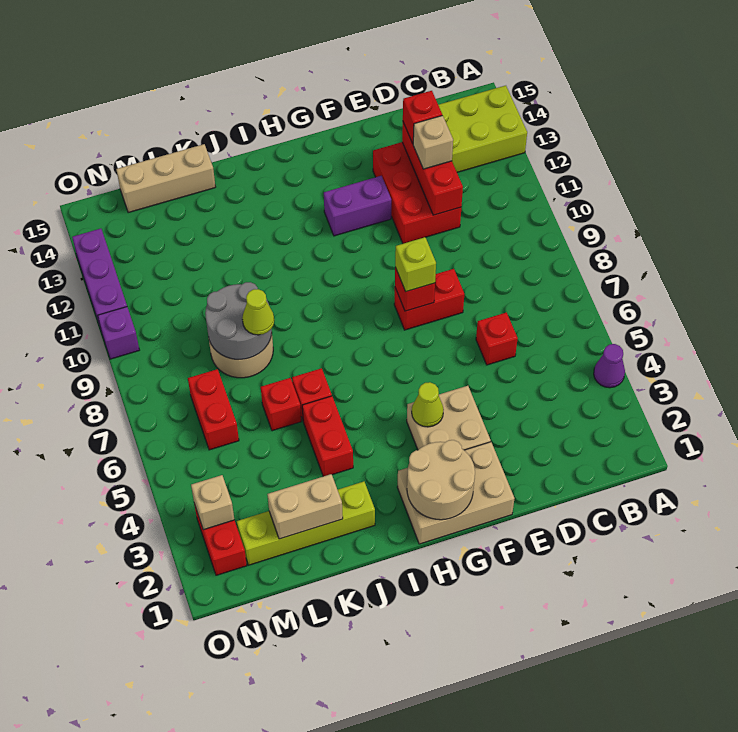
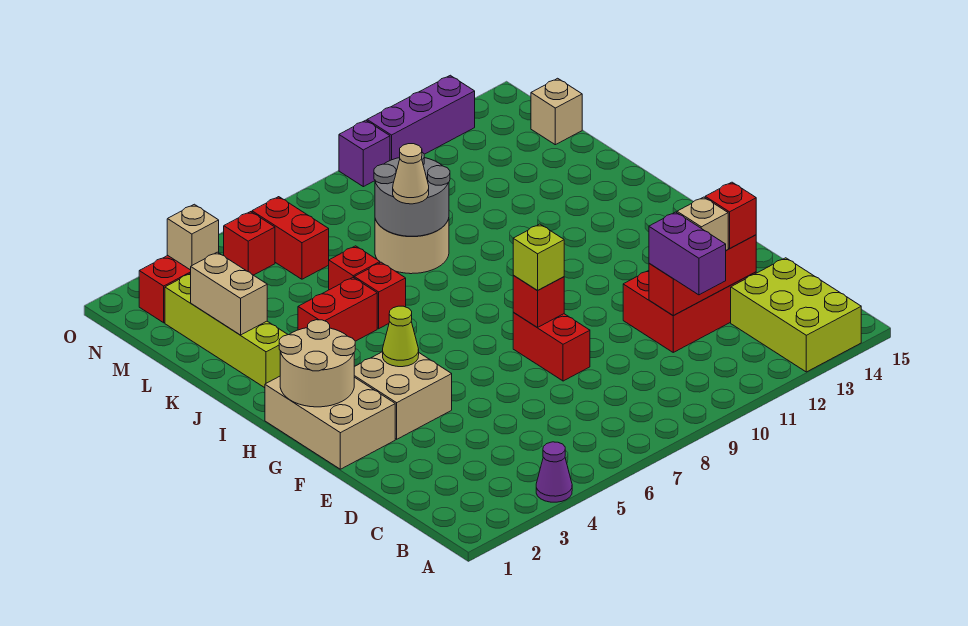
red brick D6 level 1 -> red brick N5 level 1
purple brick F12:G12 level 1 -> purple brick C11:D11 level 3
lime cone K8 level 3 -> tan cone K8 level 3
tan brick K15:M15 level 1 -> tan brick M15 level 1
red brick M6:M7 level 1 -> red brick M6:N6 level 1

